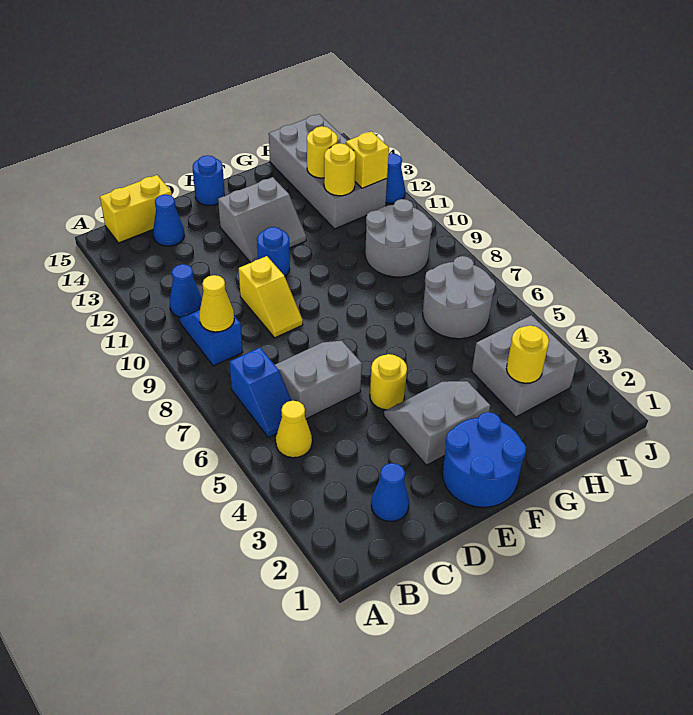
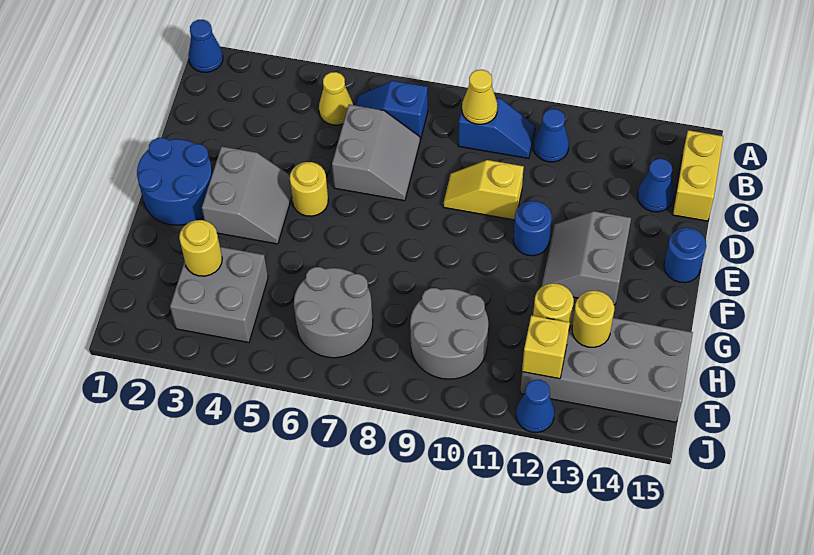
blue cone C2 level 1 -> blue cone A1 level 1

